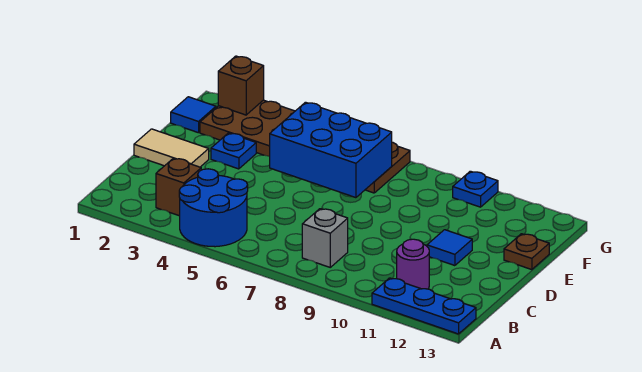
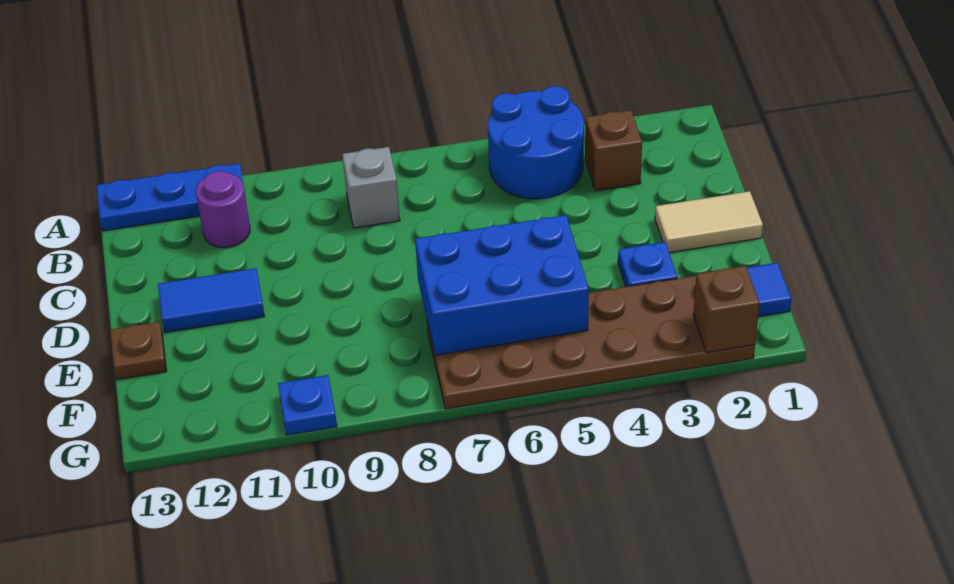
blue tile D11 level 1 -> blue tile D11:D12 level 1

